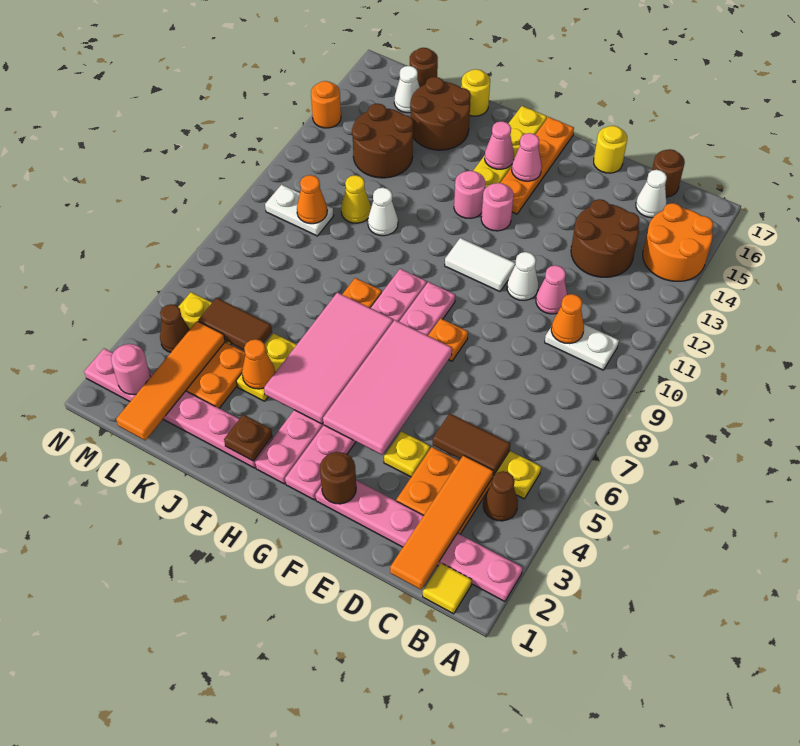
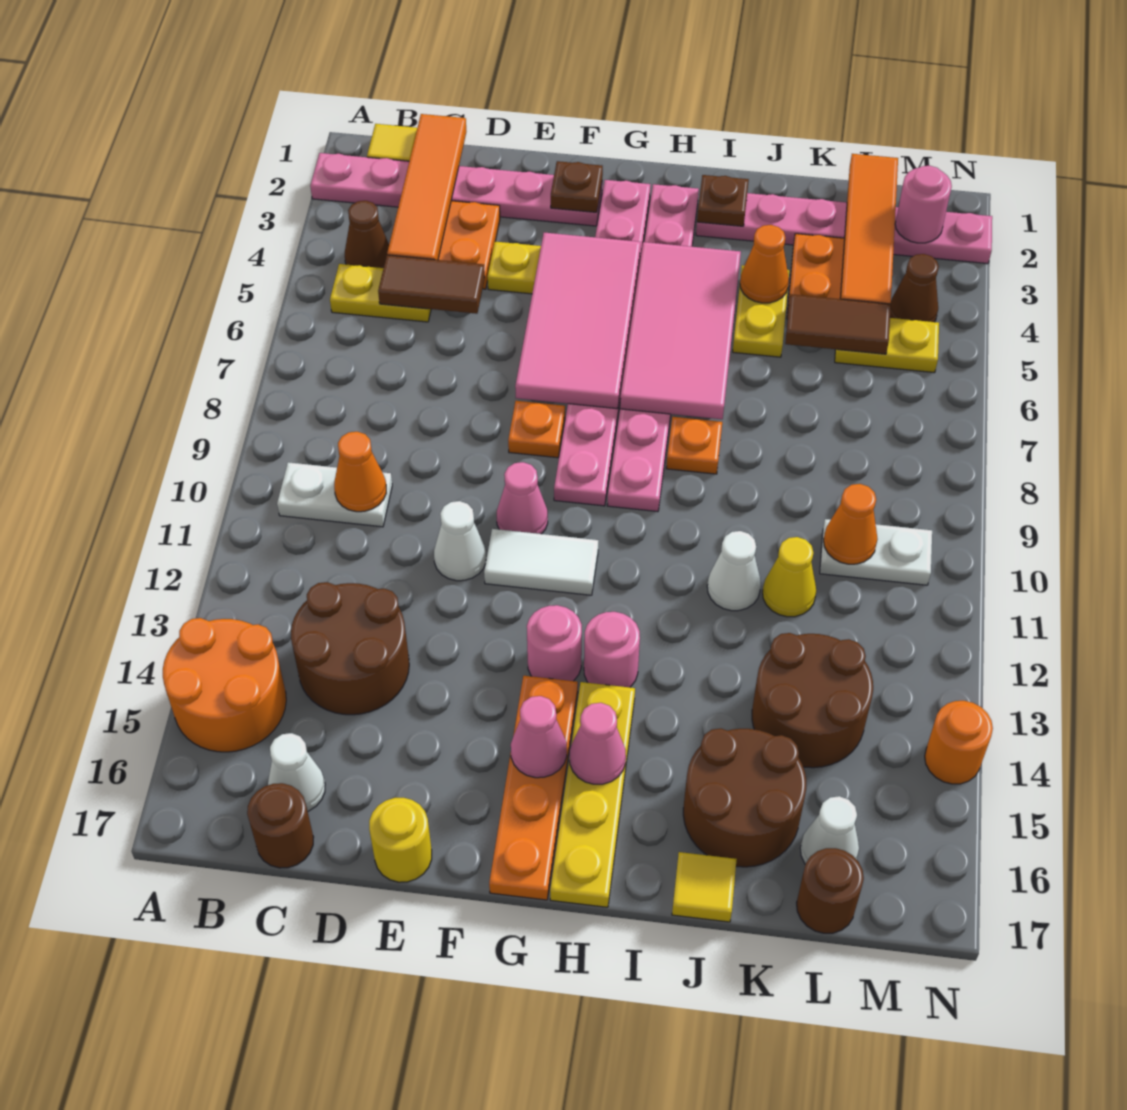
pink cone D11 level 1 -> pink cone F10 level 1
brown round brick F2 level 2 -> brown plate F2 level 2
yellow round brick J17 level 1 -> yellow tile J17 level 1

